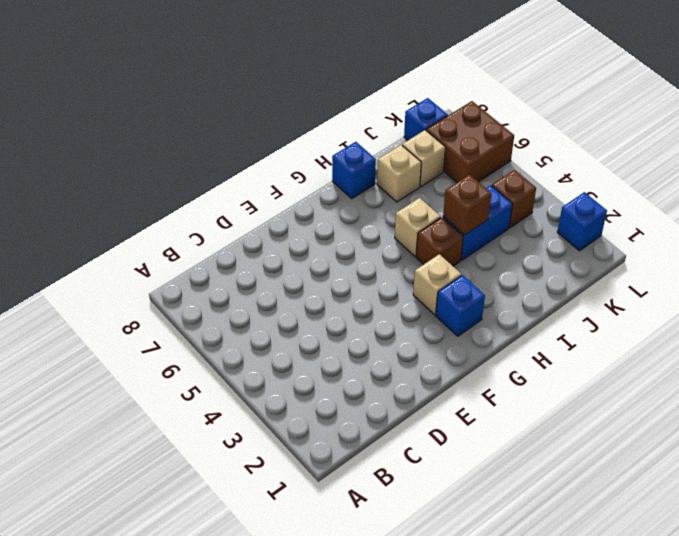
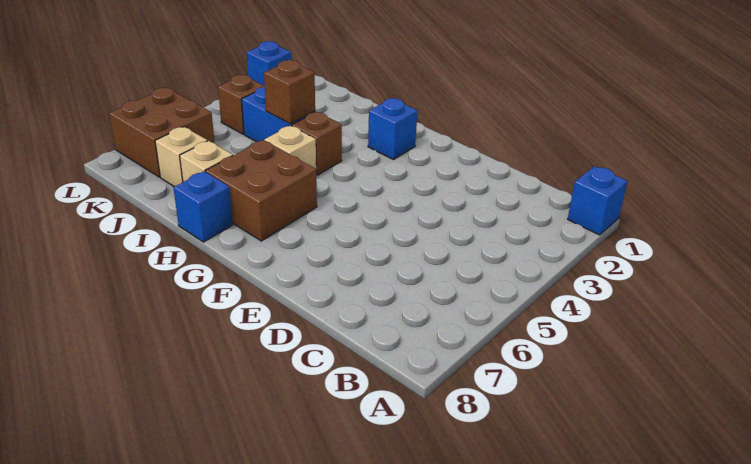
tan brick G3 level 1 -> none
none -> brown brick G6:H7 level 1
blue brick K8 level 1 -> blue brick A1 level 1

